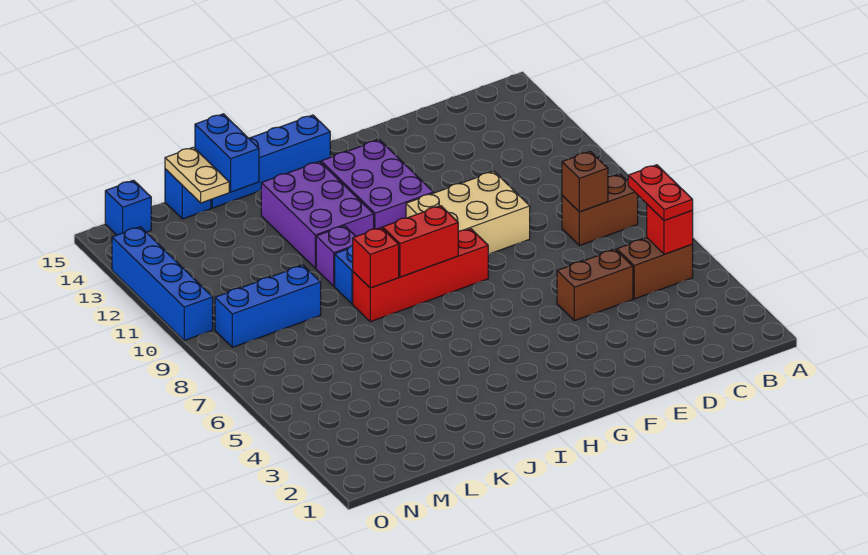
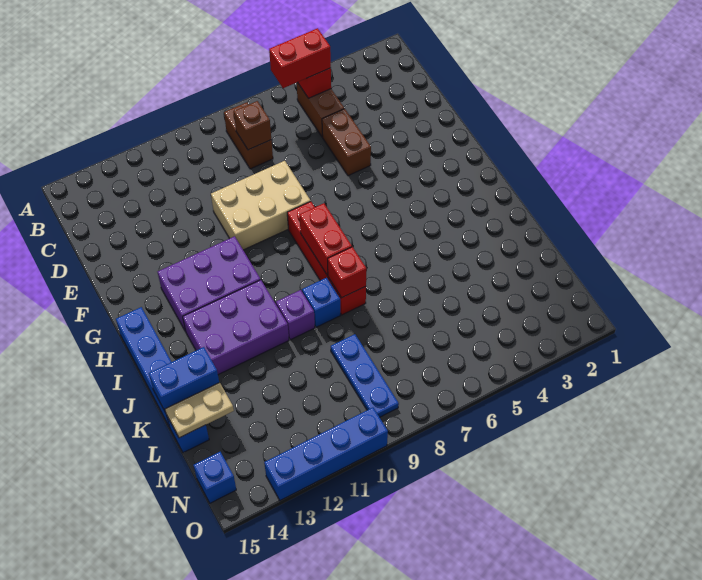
red plate B5:B6 level 3 -> red brick B5:B6 level 3
tan brick E9:G10 level 1 -> tan brick E8:F10 level 1
blue brick L9:N9 level 1 -> blue plate L9:N9 level 1

